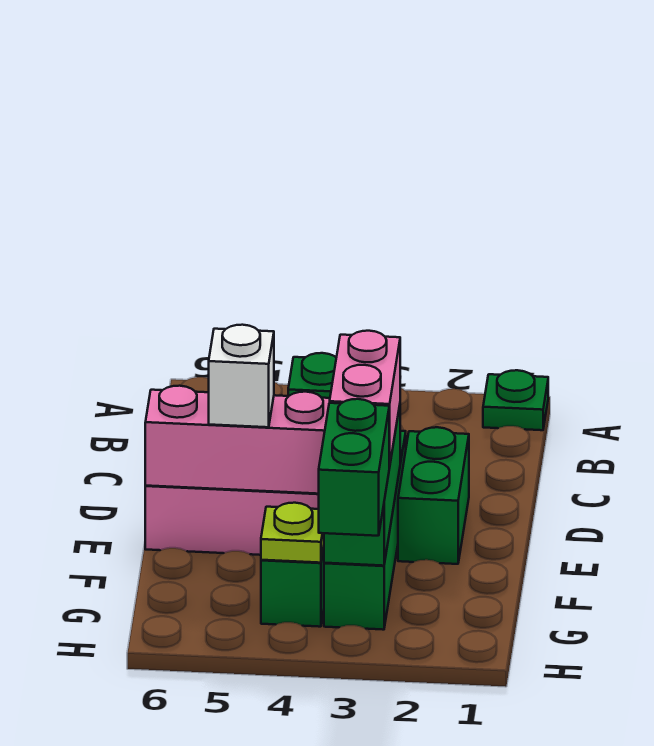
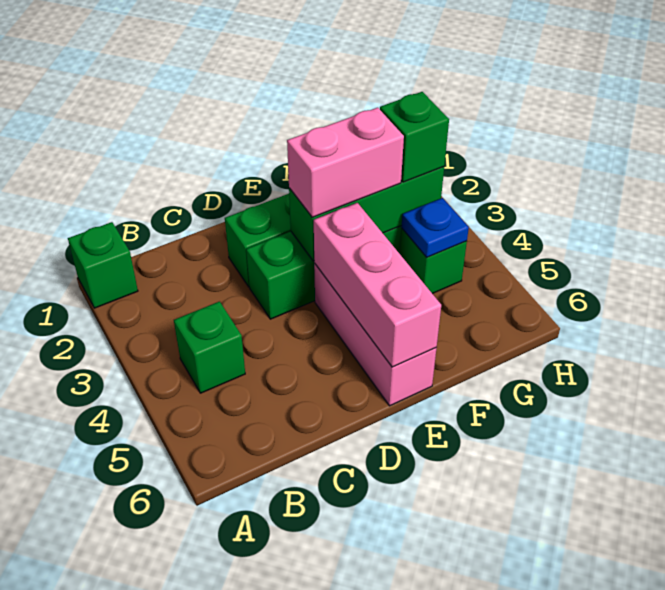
green plate A1 level 1 -> green brick A1 level 1
white brick E5 level 3 -> none
green brick G3:H3 level 3 -> green brick G3 level 3
lime plate G4 level 2 -> blue plate G4 level 2

